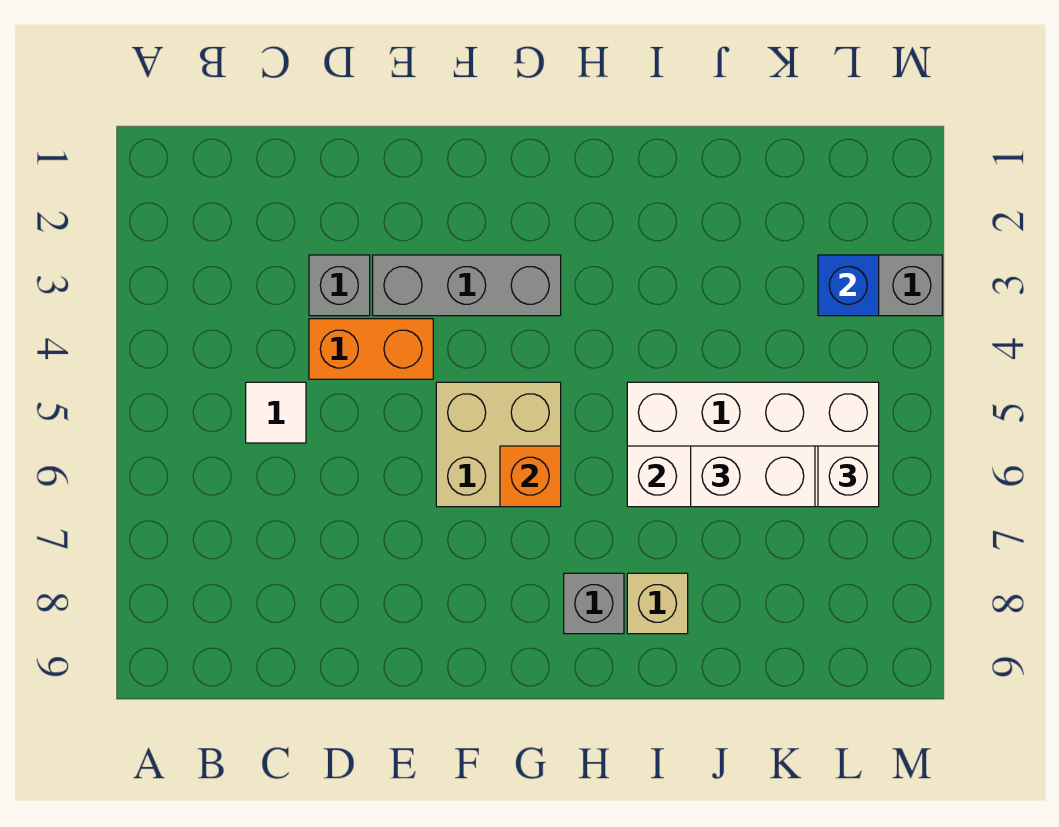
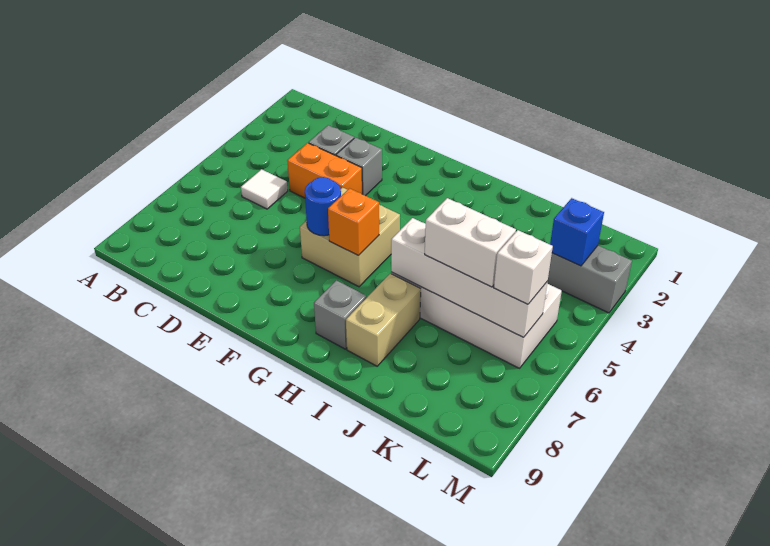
grey brick E3:G3 level 1 -> grey brick E3 level 1
none -> blue round brick F6 level 2
tan brick I8 level 1 -> tan brick I7:I8 level 1

